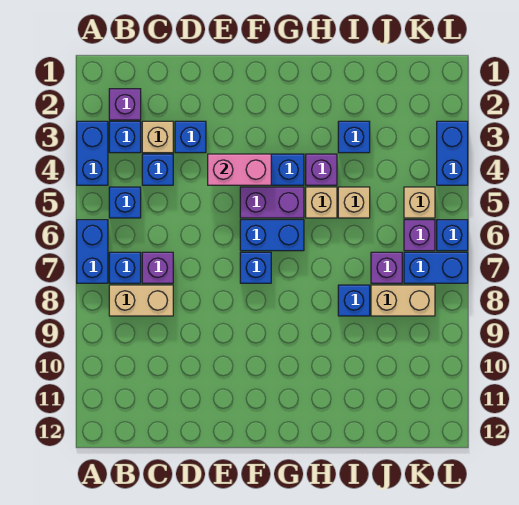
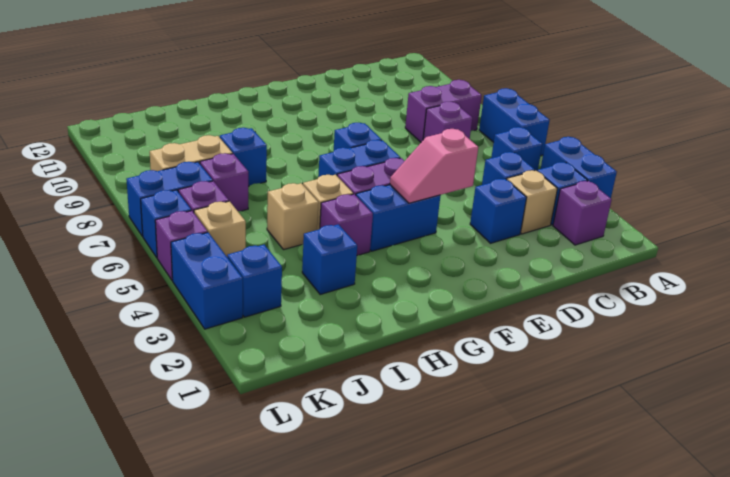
blue brick B7 level 1 -> blue brick K3 level 1
tan brick B8:C8 level 1 -> purple brick B8:C8 level 1
pink brick E4:F4 level 2 -> pink slope E4:F4 level 2 top E
none -> purple brick L5 level 1

